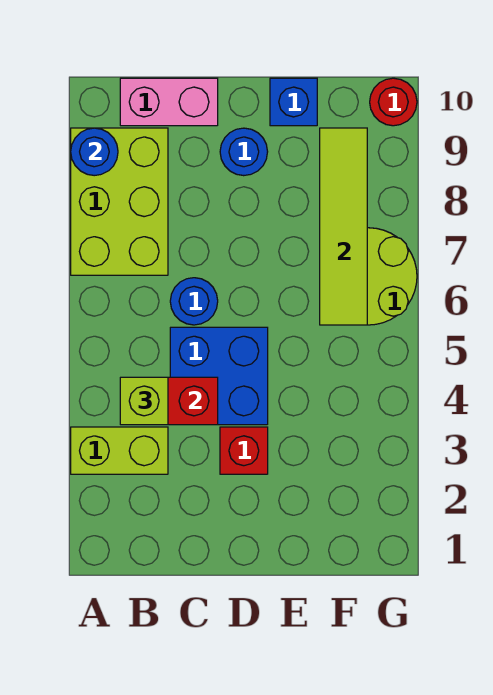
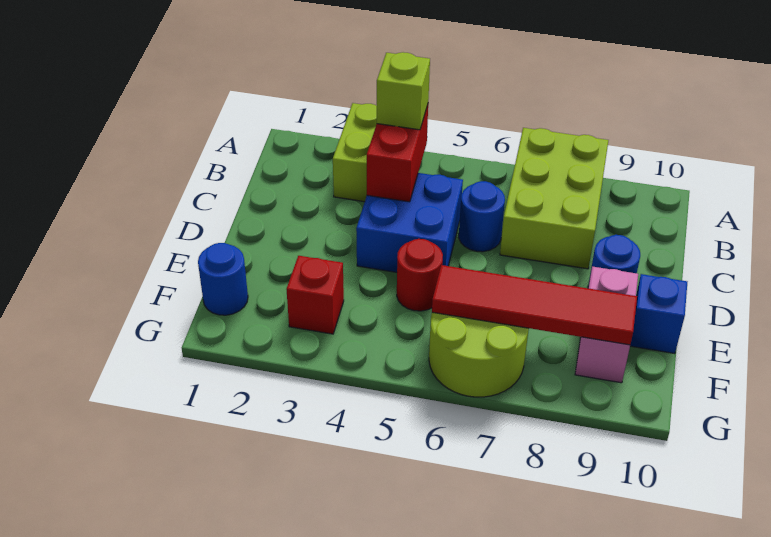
lime brick A7:B9 level 1 -> lime brick A7:C8 level 1
blue round brick A9 level 2 -> blue round brick F1 level 1
pink brick B10:C10 level 1 -> pink brick E9:F9 level 1
red brick D3 level 1 -> red brick F3 level 1
lime tile F6:F9 level 2 -> red tile F6:F9 level 2
red round brick G10 level 1 -> red round brick E5 level 1

